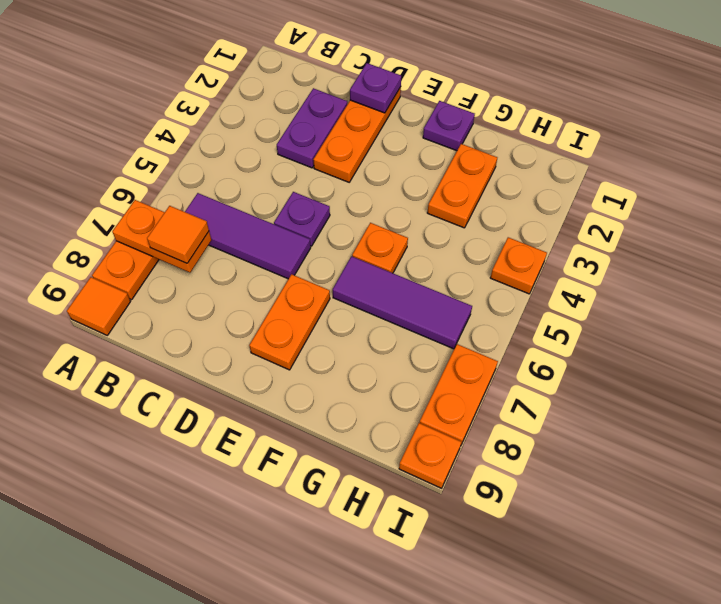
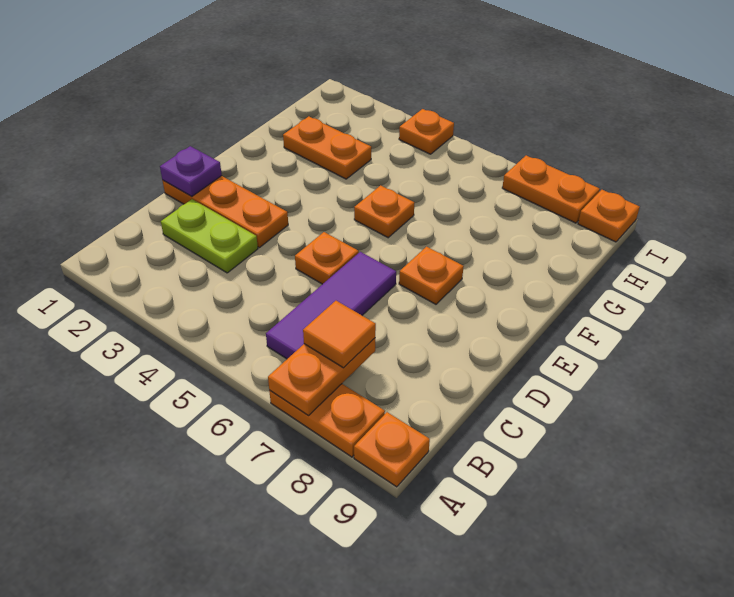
orange tile A9 level 1 -> orange plate A9 level 1
purple plate C2:C3 level 1 -> lime plate C2:C3 level 1
purple plate D5 level 1 -> orange plate D5 level 1
orange plate E7:E8 level 1 -> orange plate E7 level 1
purple plate F1 level 1 -> none
purple tile F6:H6 level 1 -> none

